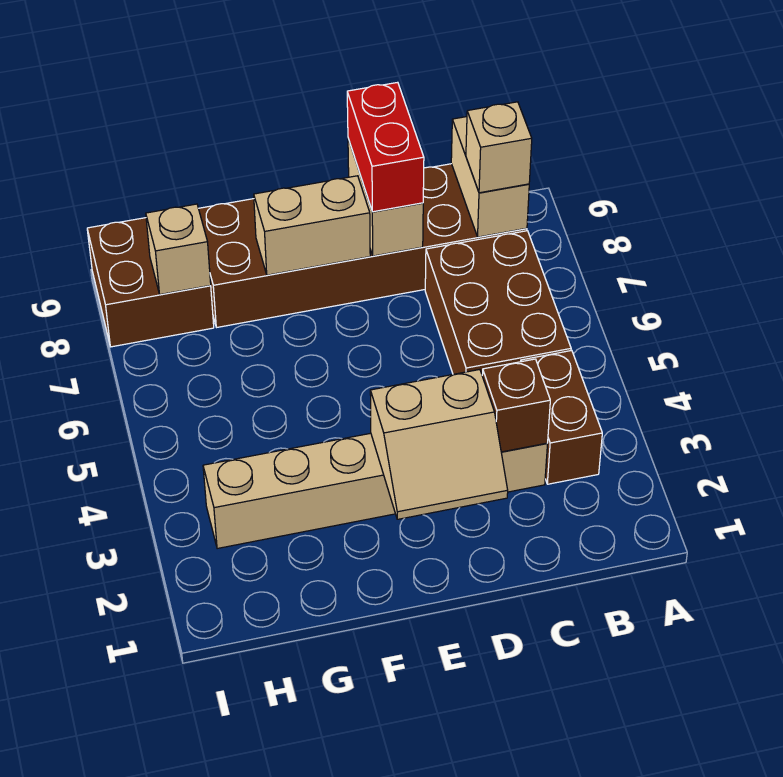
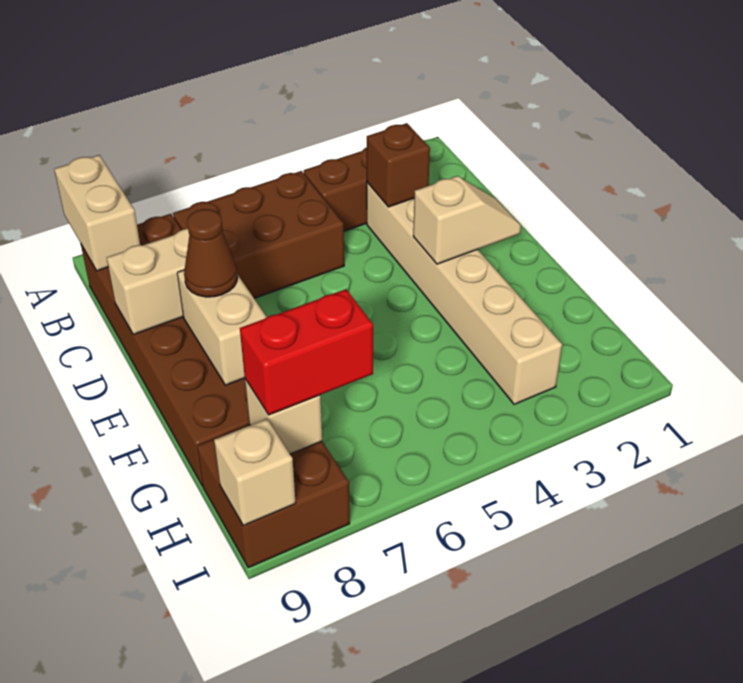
tan brick B8:B9 level 2 -> tan brick A9:B9 level 2
tan brick B8 level 3 -> tan brick I9 level 2
tan slope D2:E3 level 2 top 3 -> tan slope E2:E3 level 2 top 3
red brick D8:D9 level 3 -> red brick H7:H8 level 3
none -> brown cone E8 level 3

